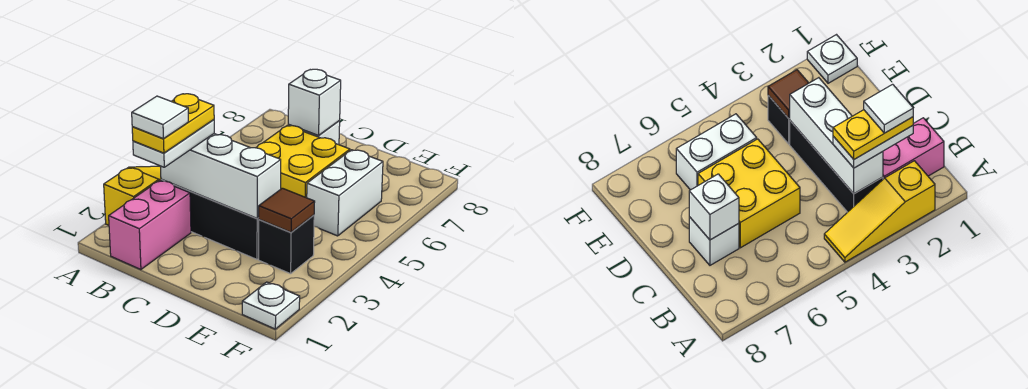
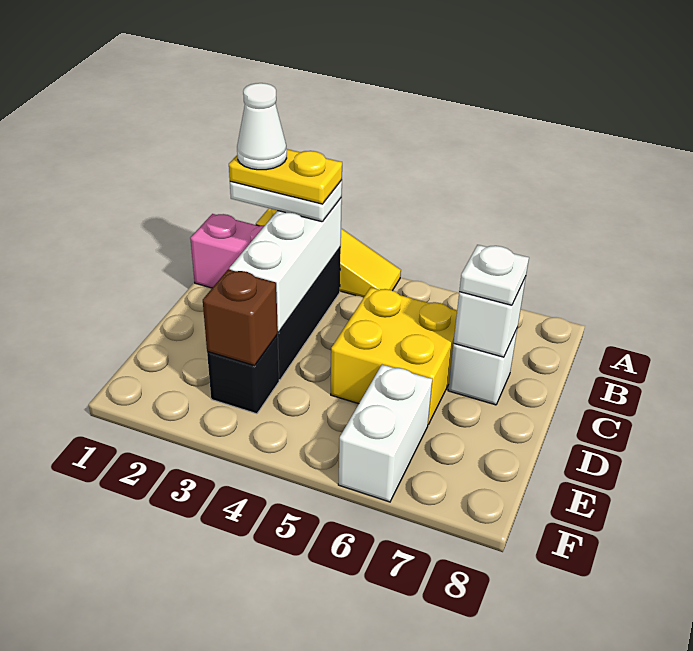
white tile B2 level 5 -> white cone B2 level 5
brown tile E3 level 2 -> brown brick E3 level 2
white brick E5:E6 level 1 -> white brick E6:F6 level 1
white plate F1 level 1 -> white plate C7 level 3

